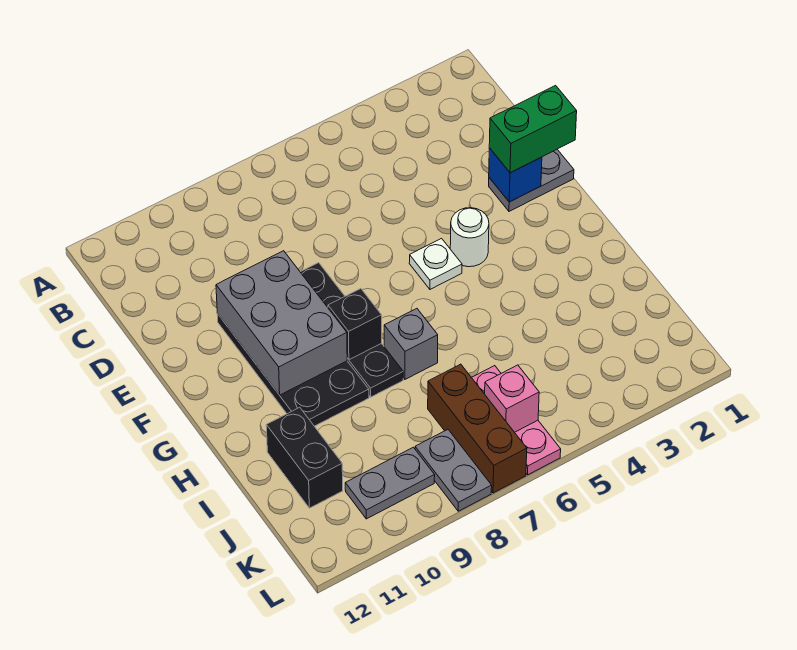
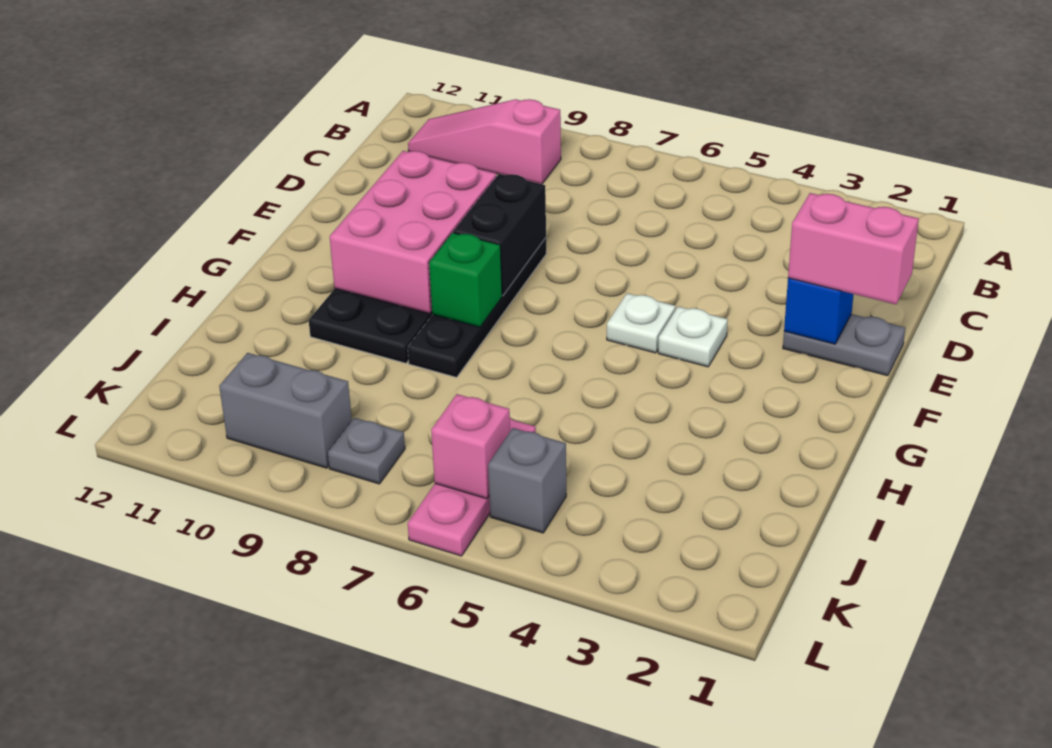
none -> pink slope B9:B11 level 1 top 9
green brick E1:E2 level 3 -> pink brick E1:E2 level 3
grey brick E9:G10 level 2 -> pink brick E9:G10 level 2
white round brick F4 level 1 -> white plate F4 level 1
black brick G8 level 2 -> green brick G8 level 2
grey brick H7 level 1 -> grey brick K5 level 1
black brick I11:J11 level 1 -> black brick E8:F8 level 2
brown brick J7:L7 level 1 -> none
grey plate K8:L8 level 1 -> grey plate K8 level 1
grey plate K9:K10 level 1 -> grey brick K9:K10 level 1

